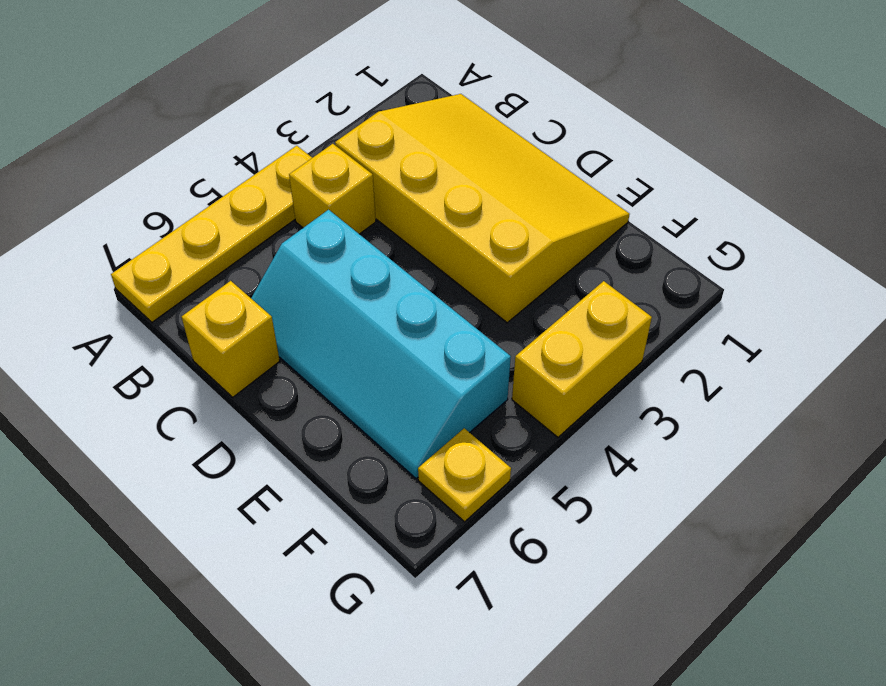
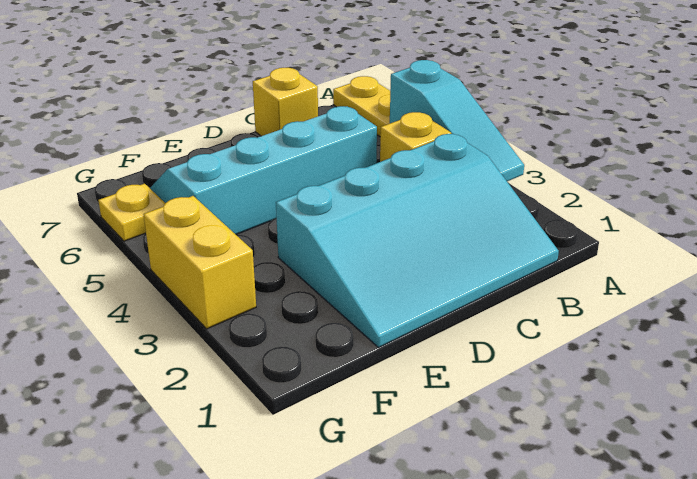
none -> cyan slope A3:A5 level 2 top 5
yellow slope B1:E3 level 1 top 3 -> cyan slope B1:E3 level 1 top 3

